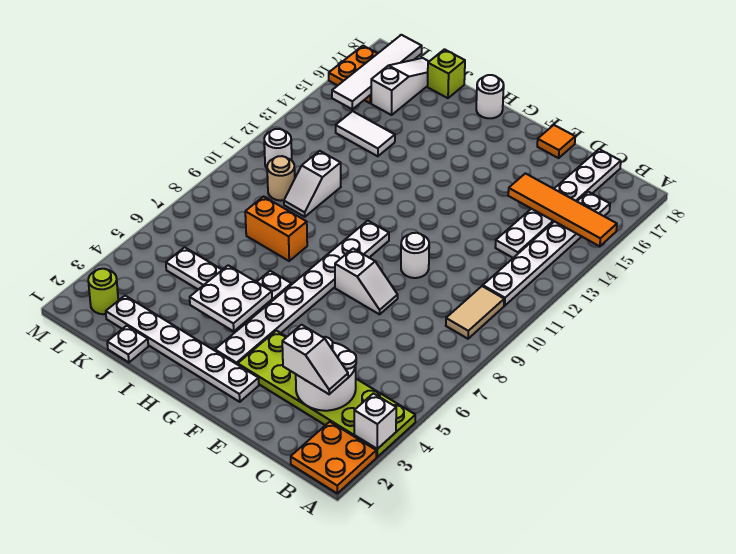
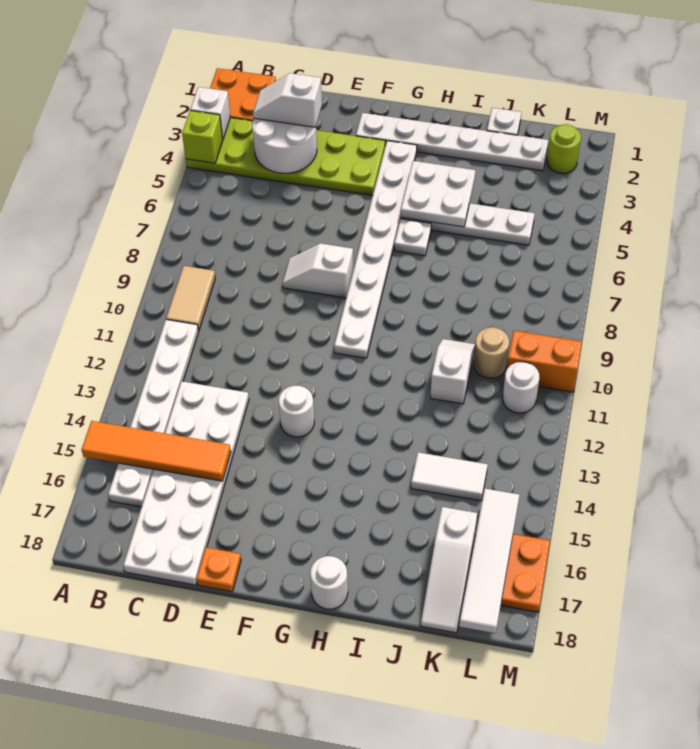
white plate C13:C18 level 1 -> white plate C13:D18 level 1
white round brick E10 level 1 -> white round brick F13 level 1
orange tile E18 level 1 -> orange plate E18 level 1
orange brick I8:J8 level 1 -> orange brick L10:M10 level 1
lime brick J18 level 1 -> lime brick A4 level 2

